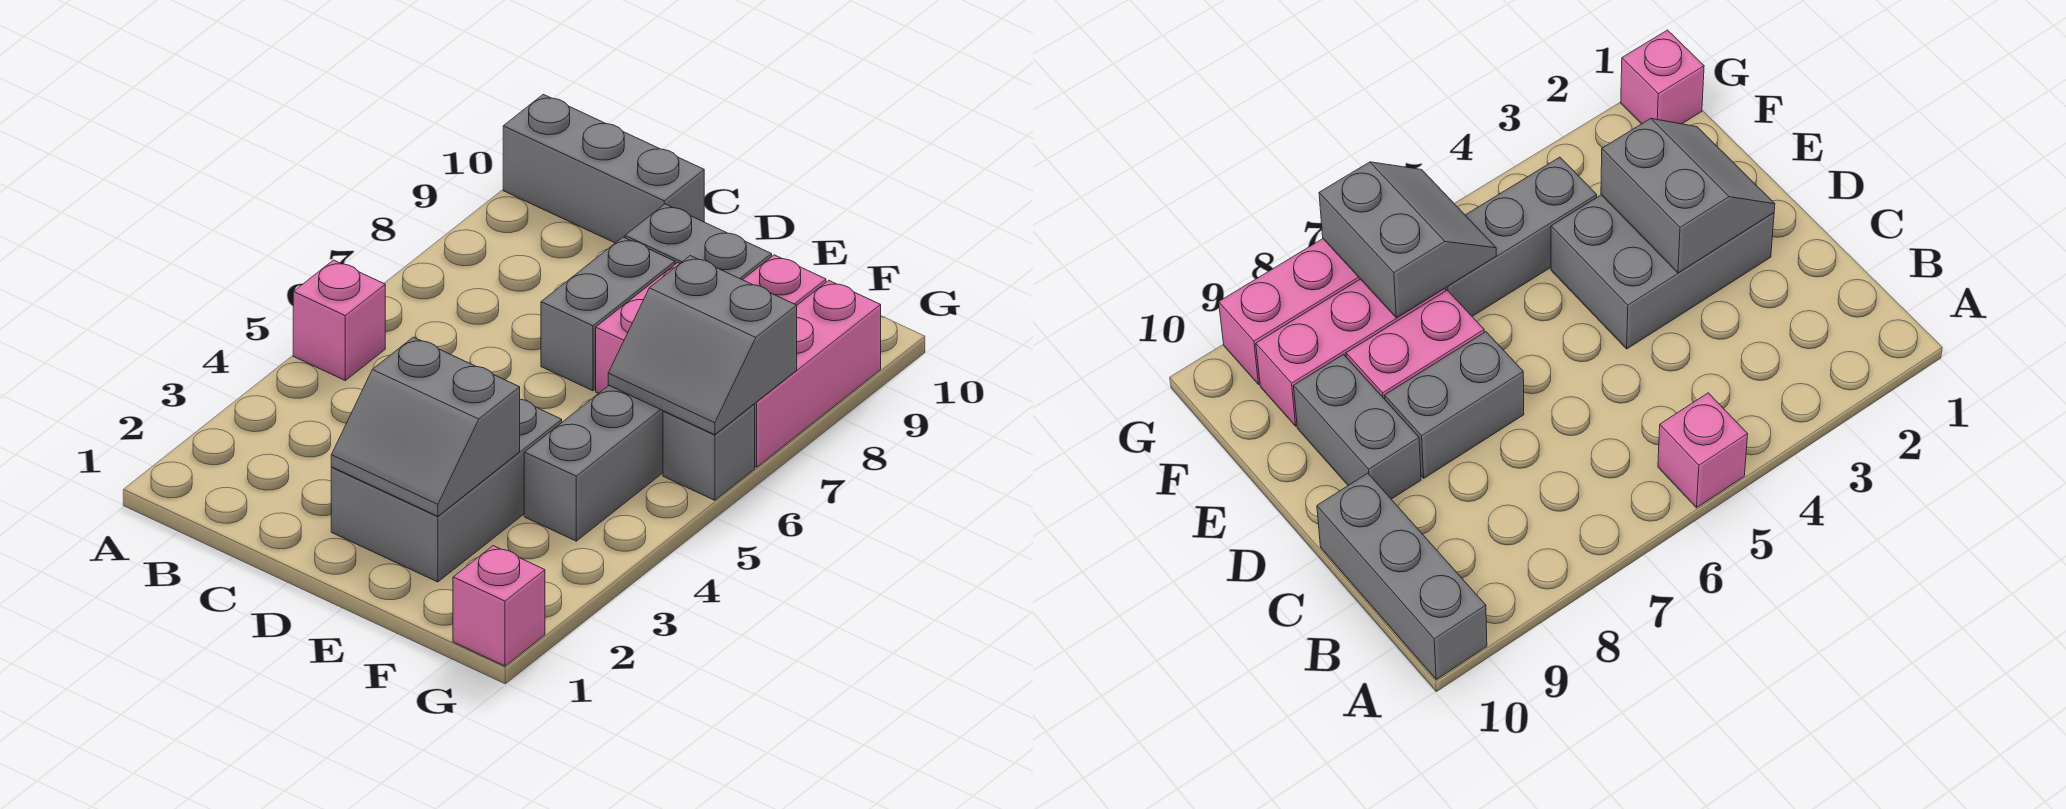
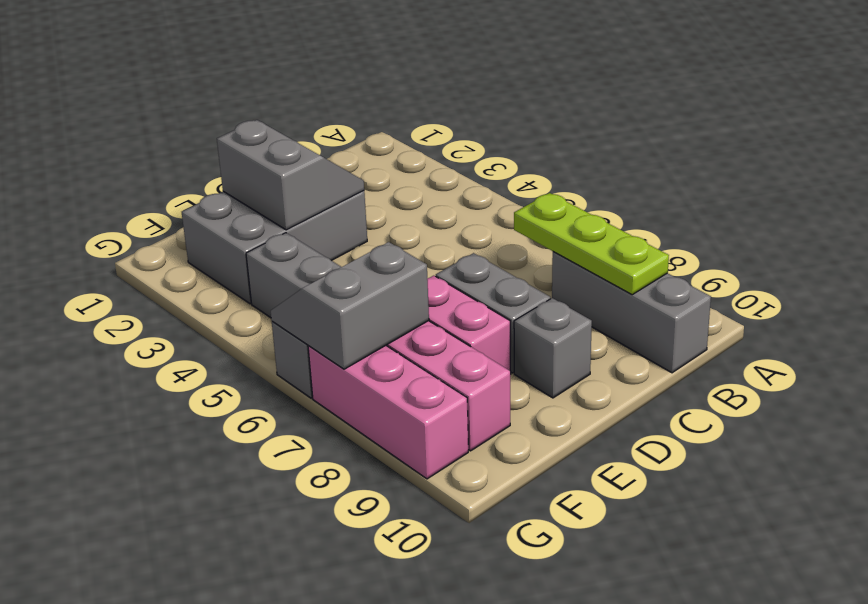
pink brick A5 level 1 -> none
grey brick A10:C10 level 1 -> grey brick B8:B10 level 1
none -> lime plate B7:B9 level 2
grey brick D2:E4 level 1 -> grey brick D2:F3 level 1
grey slope D2:E3 level 2 top 3 -> grey slope D2:E3 level 2 top E
grey brick D9:E9 level 1 -> grey brick D9 level 1
pink brick G1 level 1 -> none

